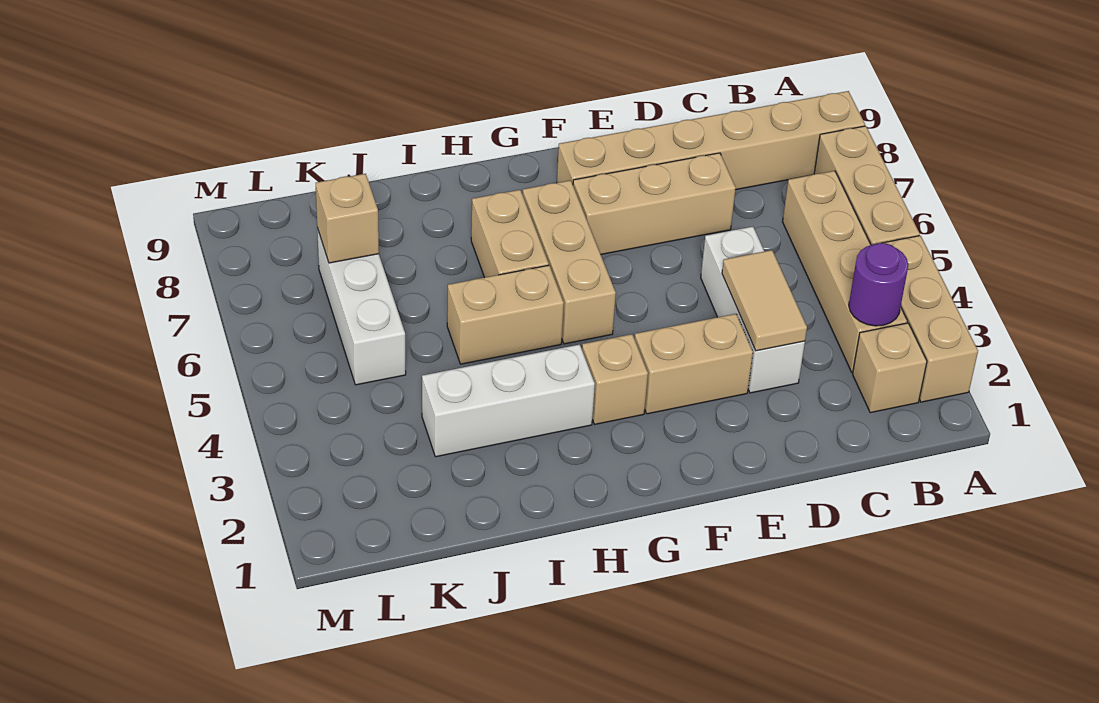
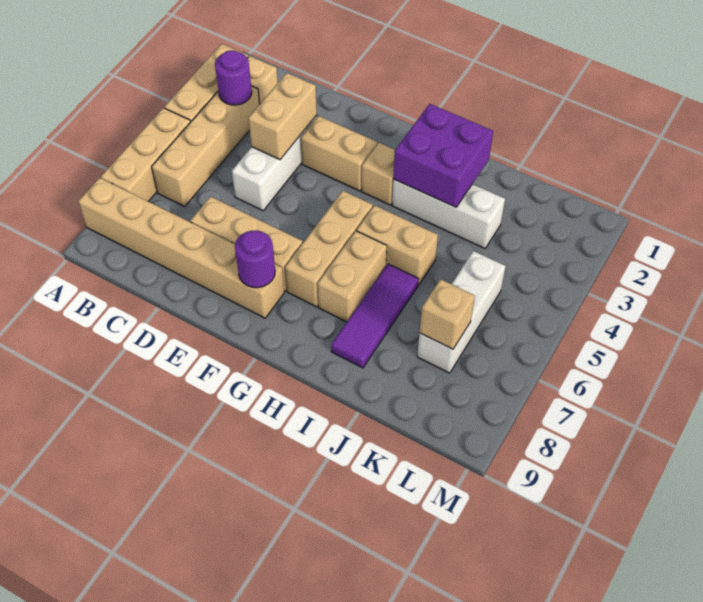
tan tile D3:D4 level 2 -> tan brick D3:D4 level 2
none -> purple round brick F8 level 2
none -> purple brick H2:I3 level 2
none -> purple tile I6:I8 level 1

